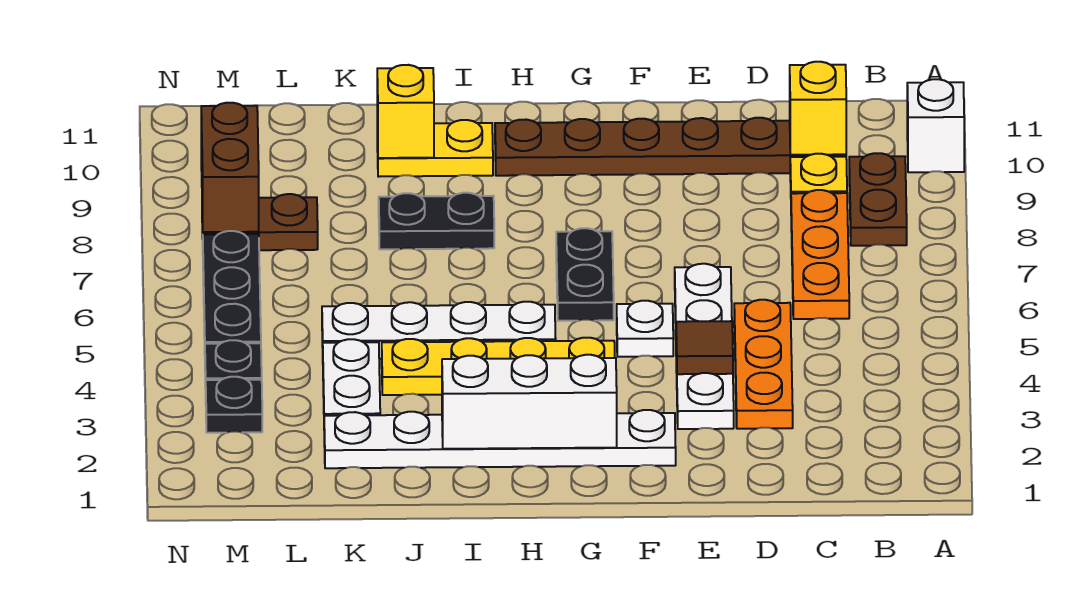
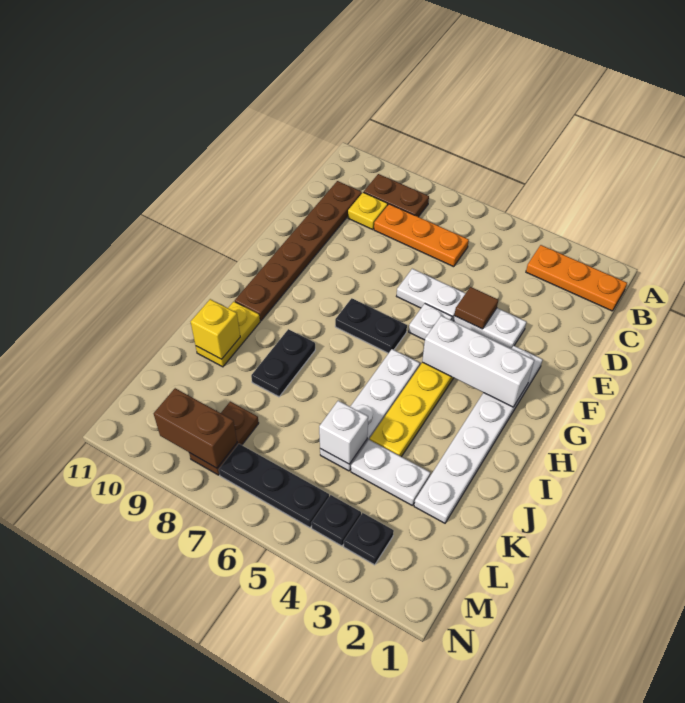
white brick A10 level 1 -> white brick K5 level 2
yellow brick C10 level 2 -> none
orange plate D3:D5 level 1 -> orange plate B1:B3 level 1
white brick G2:I2 level 2 -> white brick G2:G4 level 2

